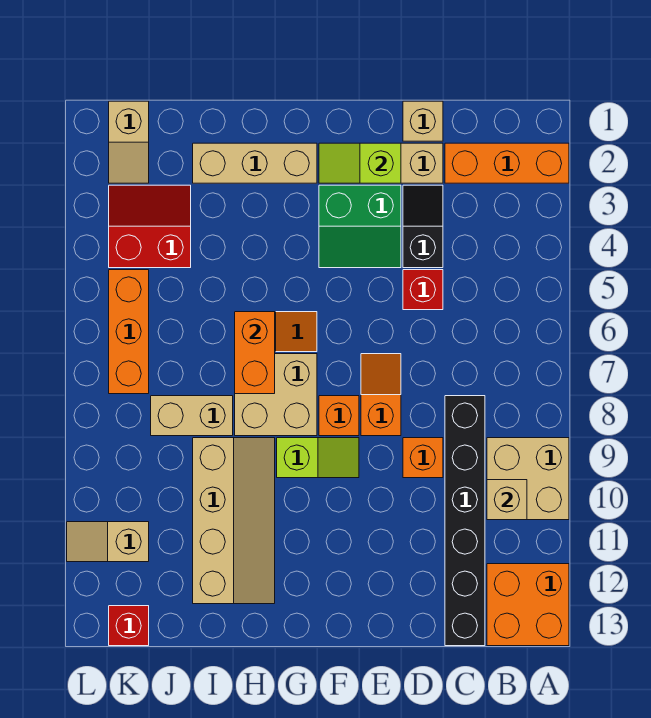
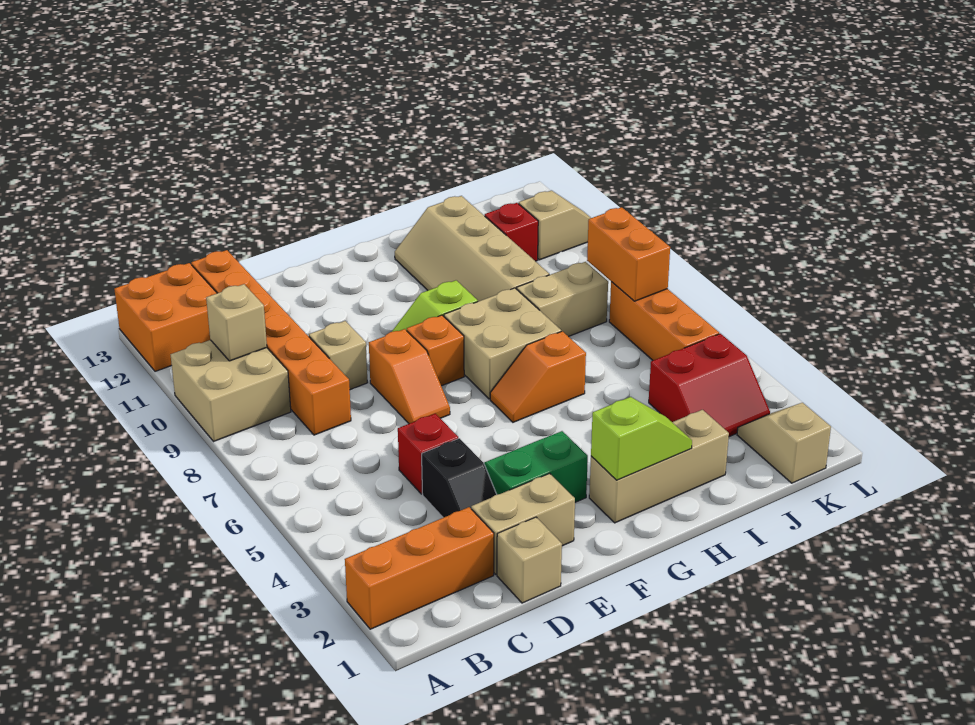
black brick C8:C13 level 1 -> orange brick C8:C13 level 1
orange brick D9 level 1 -> tan brick D9 level 1
lime slope E2:F2 level 2 top E -> lime slope G2:H2 level 2 top G
orange brick H6:H7 level 2 -> orange brick K7:K8 level 2
red brick K13 level 1 -> red brick J11 level 1

